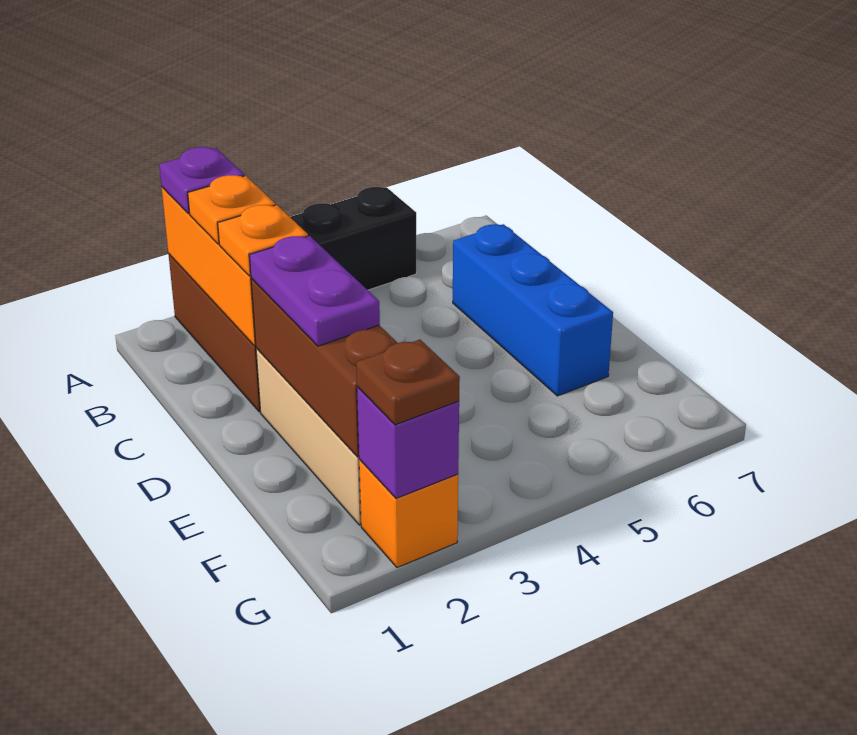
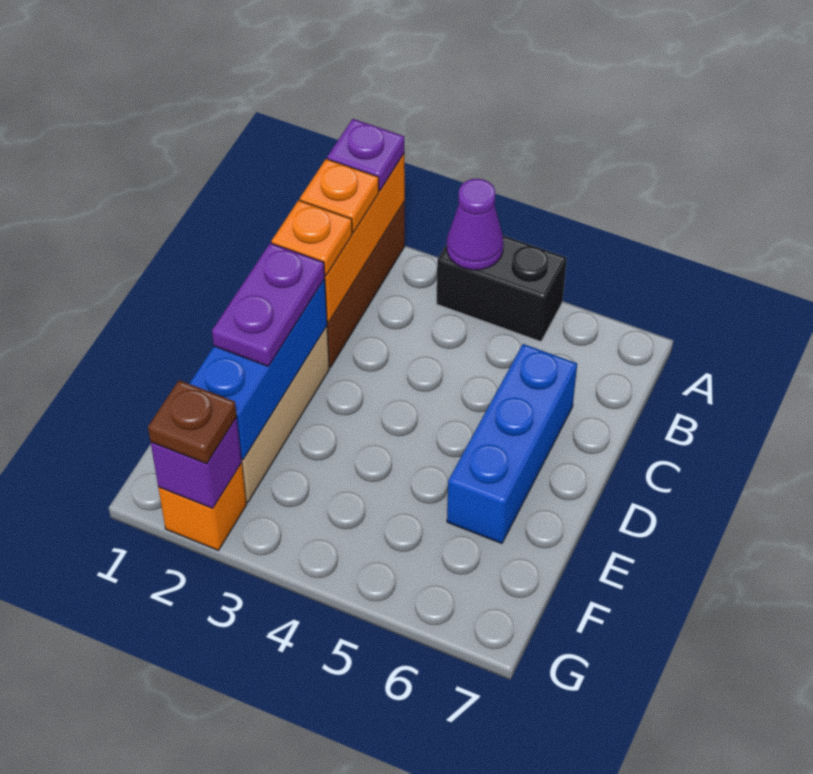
none -> purple cone A4 level 2
brown brick D2:F2 level 2 -> blue brick D2:F2 level 2

